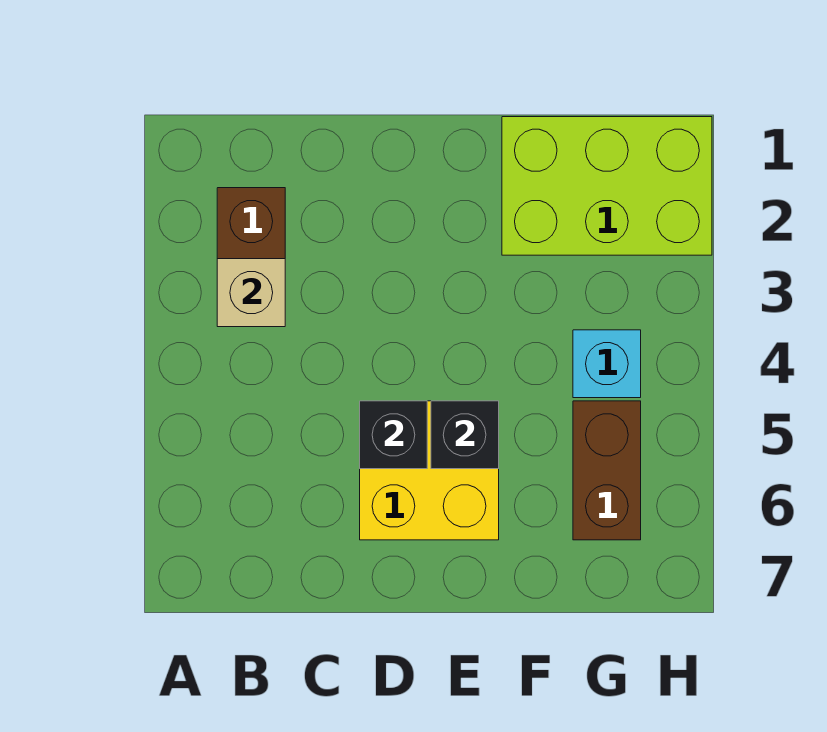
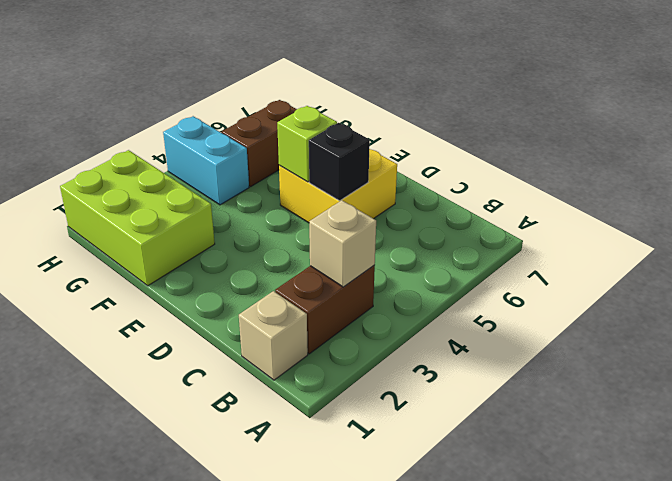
none -> tan brick B1 level 1
black brick E5 level 2 -> lime brick E5 level 2
cyan brick G4 level 1 -> cyan brick G4:H4 level 1

